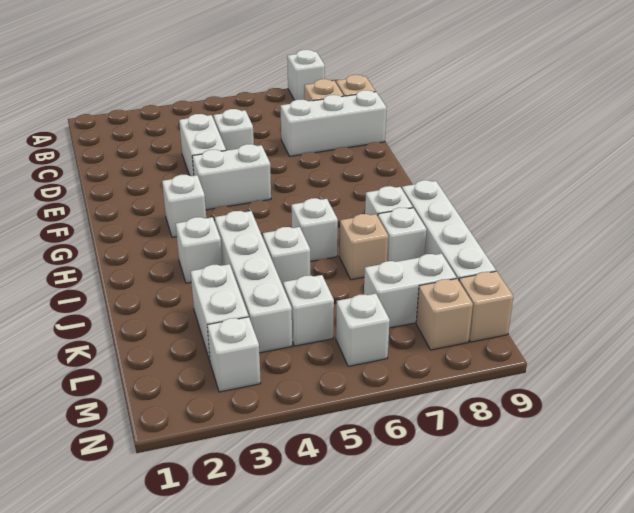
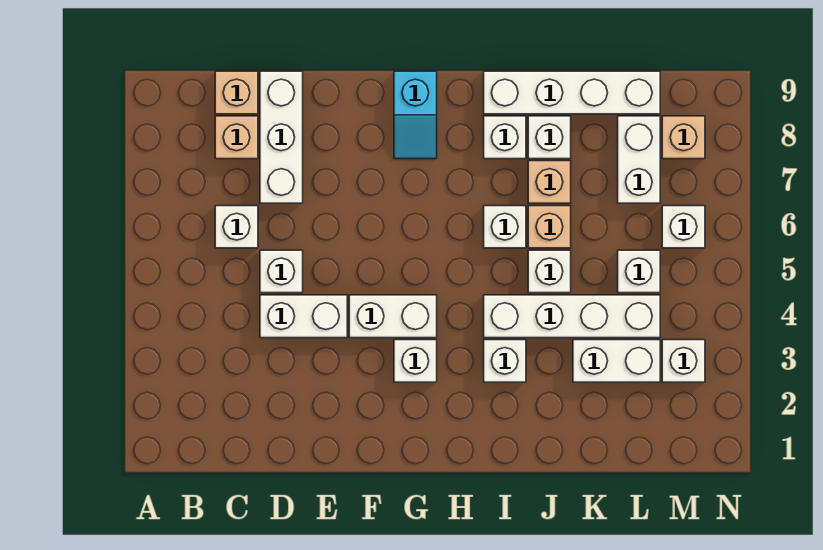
white brick A8 level 1 -> white brick C6 level 1
white brick F4:F5 level 1 -> white brick F4:G4 level 1
none -> cyan slope G8:G9 level 1 top 9
tan brick M9 level 1 -> tan brick J6 level 1

